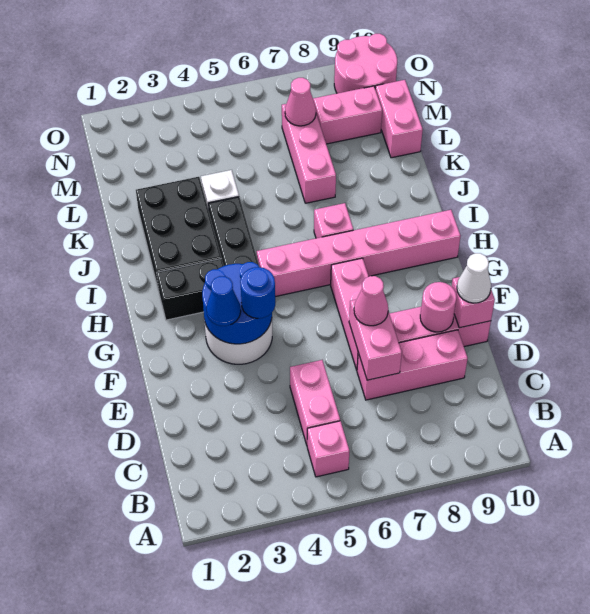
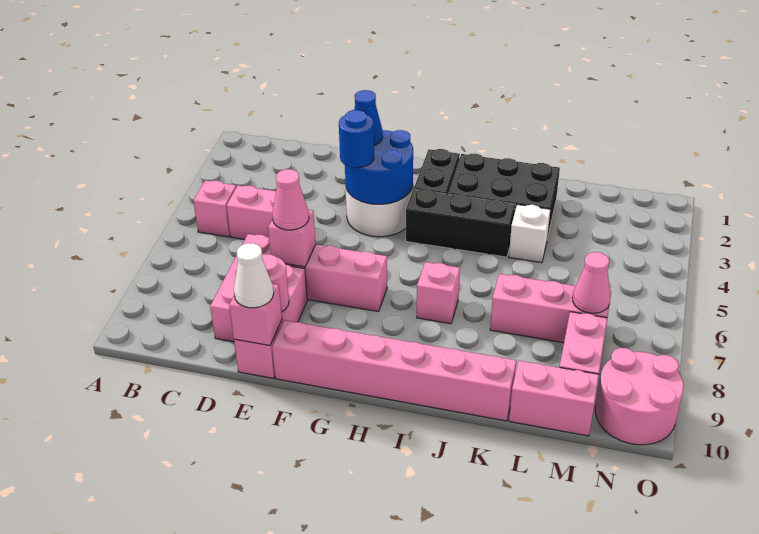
pink brick D7:E7 level 2 -> pink brick E7 level 2
pink brick H5:H10 level 1 -> pink brick F10:K10 level 1

